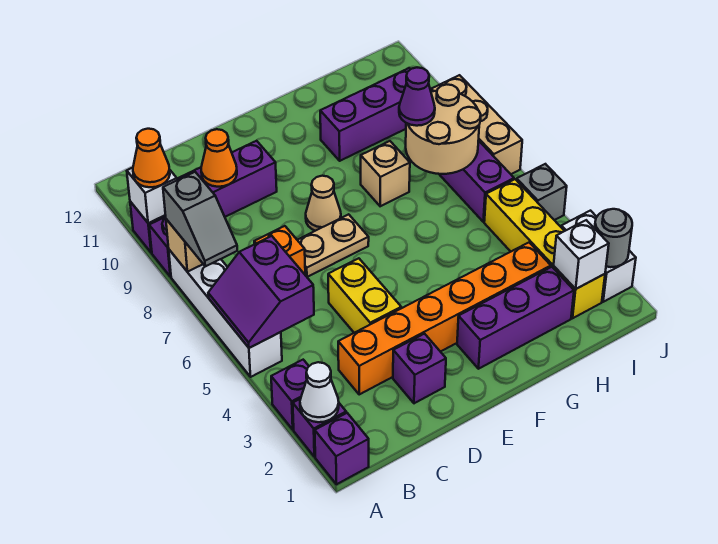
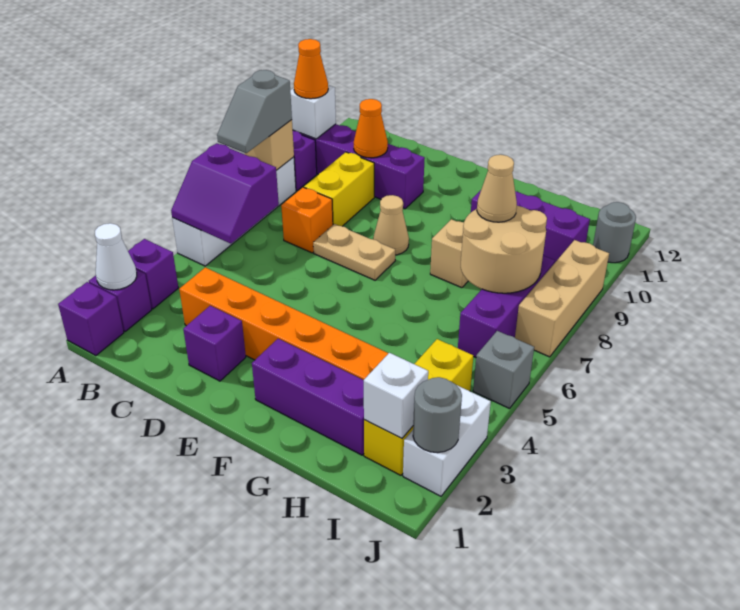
purple slope A5:B6 level 2 top B -> purple slope A5:B6 level 2 top 6
yellow brick D4:D5 level 1 -> yellow brick C8:C9 level 1
purple cone H8 level 3 -> tan cone H8 level 3
yellow brick I2:I5 level 1 -> yellow brick I2:I4 level 1
none -> grey round brick J11 level 1

